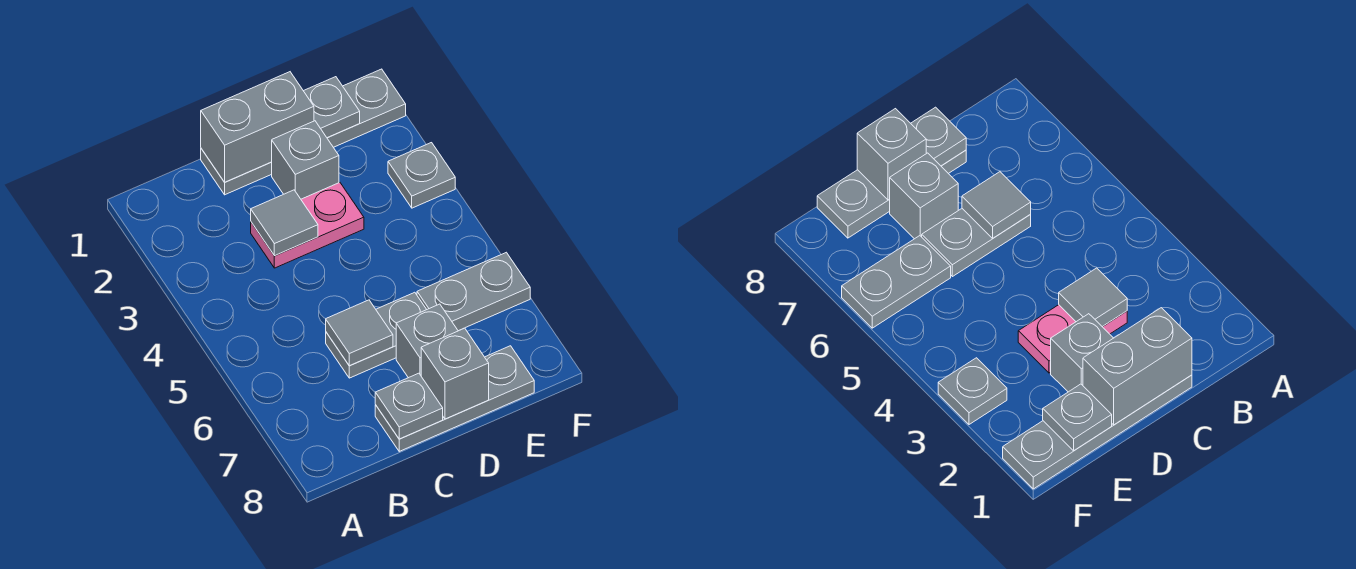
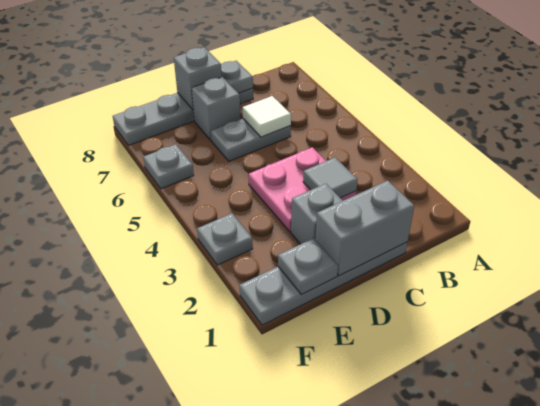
pink plate C3:D3 level 1 -> pink plate C3:D4 level 1
grey tile C6 level 2 -> white tile C6 level 2
grey plate C8:E8 level 1 -> grey plate C8:F8 level 1
grey plate E6:F6 level 1 -> grey plate F6 level 1

